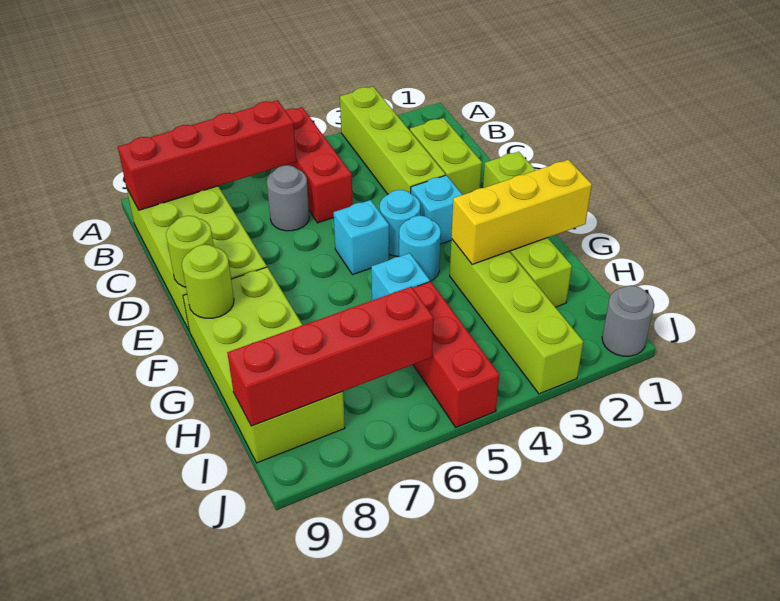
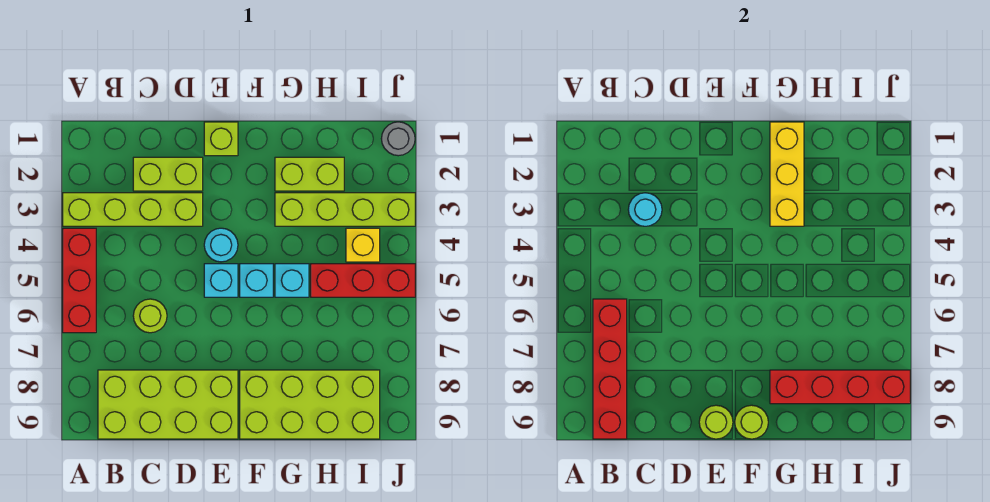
red brick A5:C5 level 1 -> red brick A4:A6 level 1
grey round brick C6 level 1 -> lime round brick C6 level 1
cyan brick E3 level 1 -> cyan brick F5 level 1
cyan round brick F4 level 1 -> cyan round brick C3 level 2
none -> yellow brick I4 level 1
red brick I6:I9 level 2 -> red brick G8:J8 level 2

